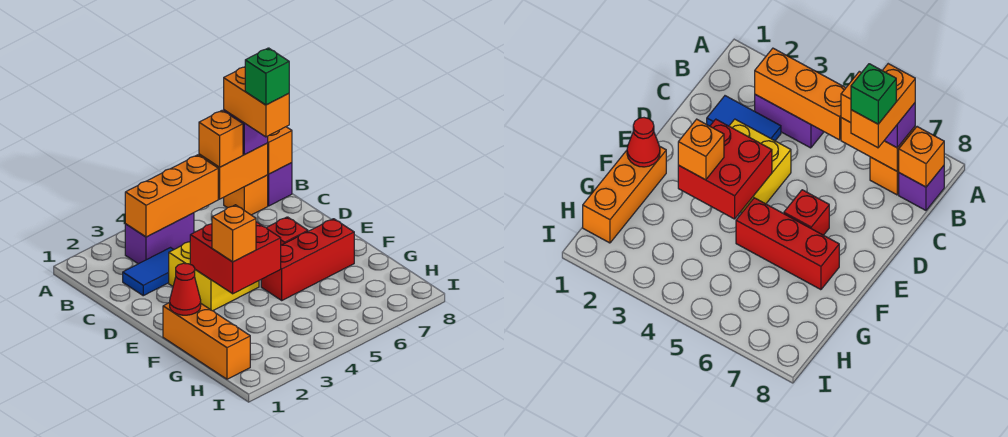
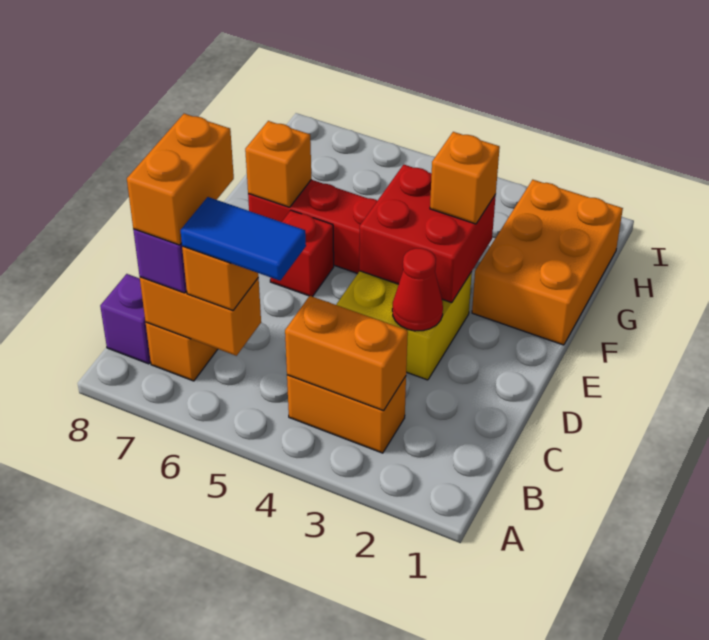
purple brick B3:B4 level 1 -> orange brick B3:B4 level 1
orange brick B3:B5 level 2 -> orange brick B3:B4 level 2
orange brick B8 level 2 -> orange brick F7 level 2
blue tile C2:C3 level 1 -> blue tile B5:B6 level 4
green brick C7 level 5 -> none
orange brick F1:H1 level 1 -> orange brick F1:H2 level 1
red cone F1 level 2 -> red cone D3 level 2

